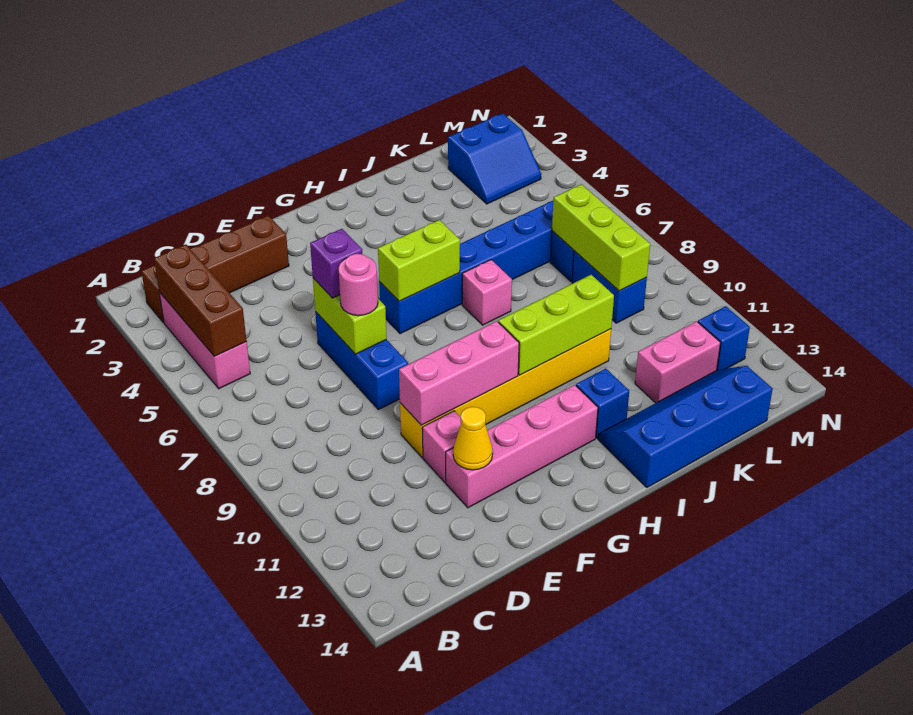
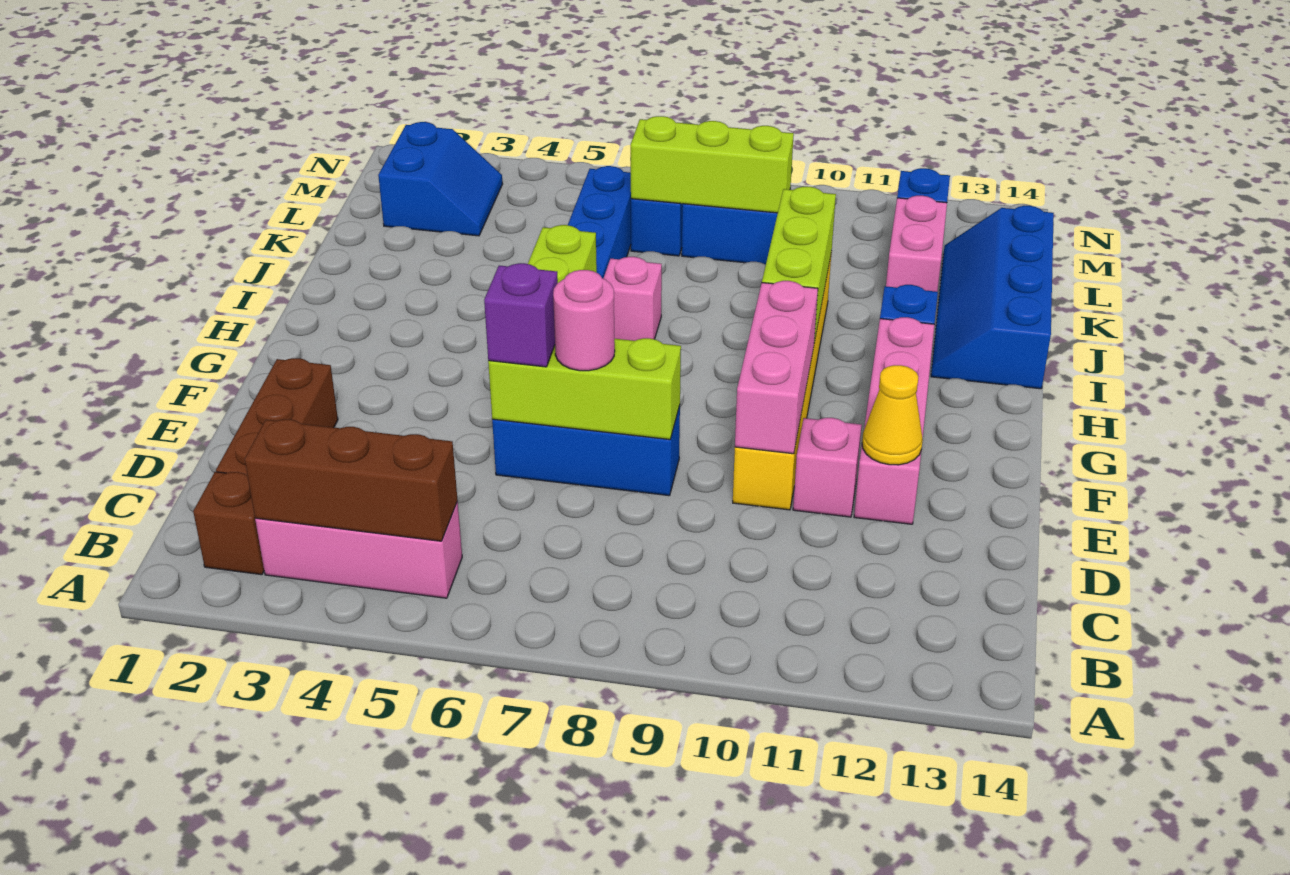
lime brick E6:E7 level 2 -> lime brick E6:E8 level 2

